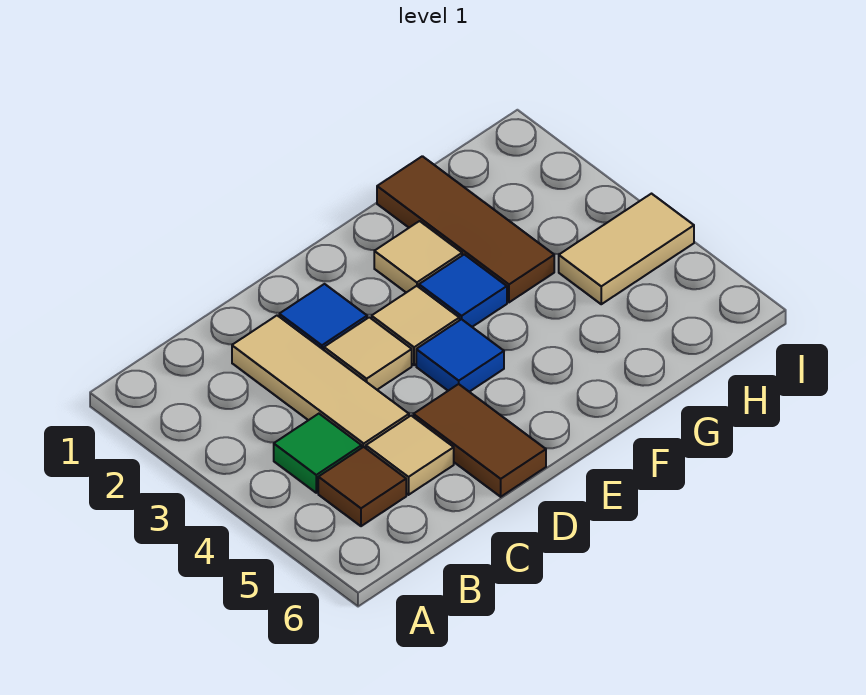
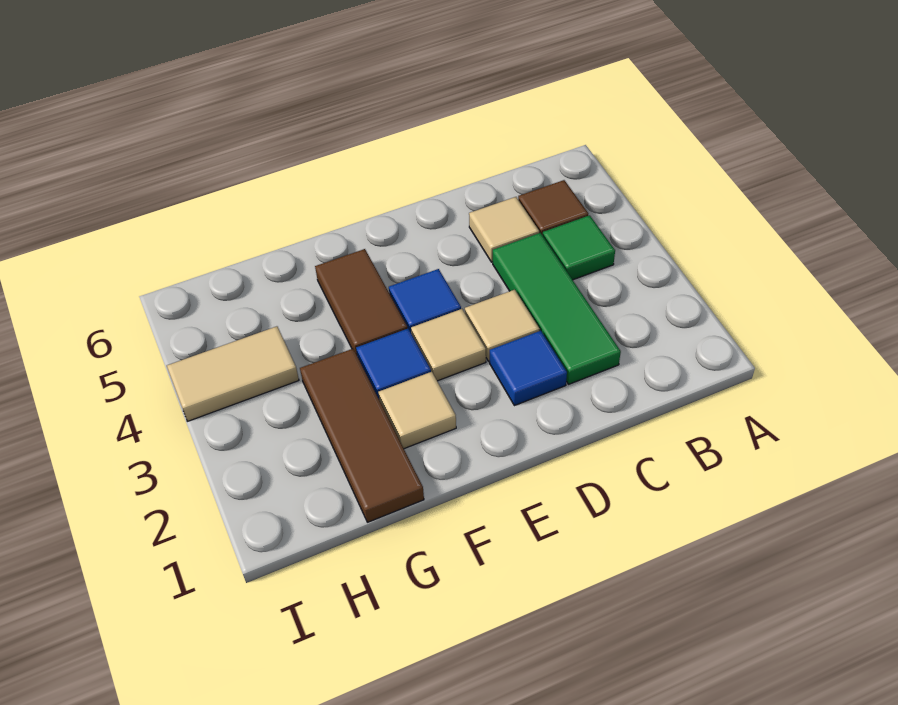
tan tile C2:C4 level 1 -> green tile C2:C4 level 1
brown tile D5:D6 level 1 -> brown tile F4:F5 level 1

